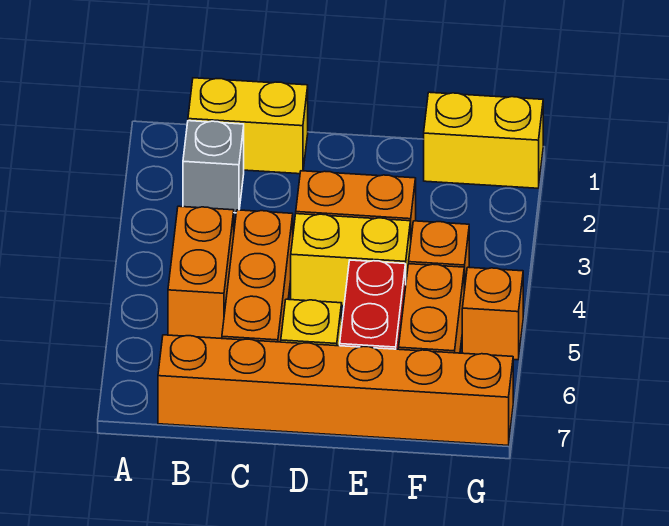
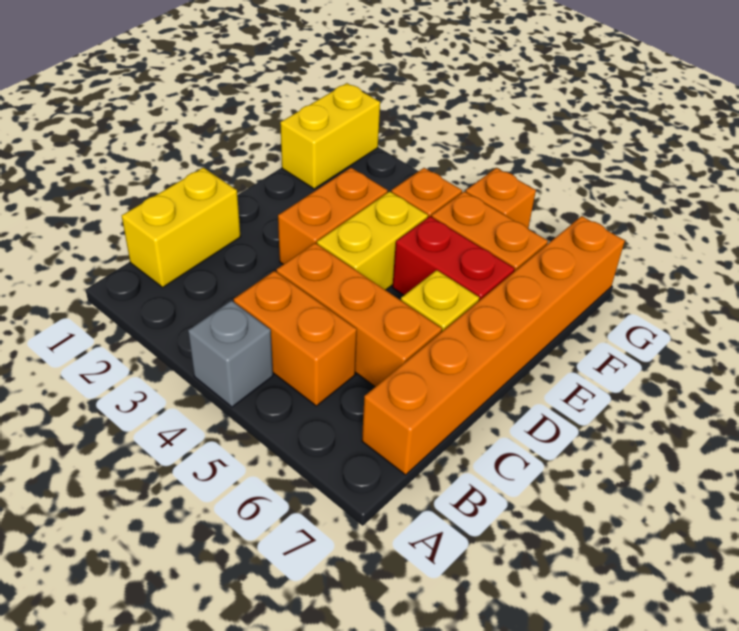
grey brick B2 level 1 -> grey brick A4 level 1

